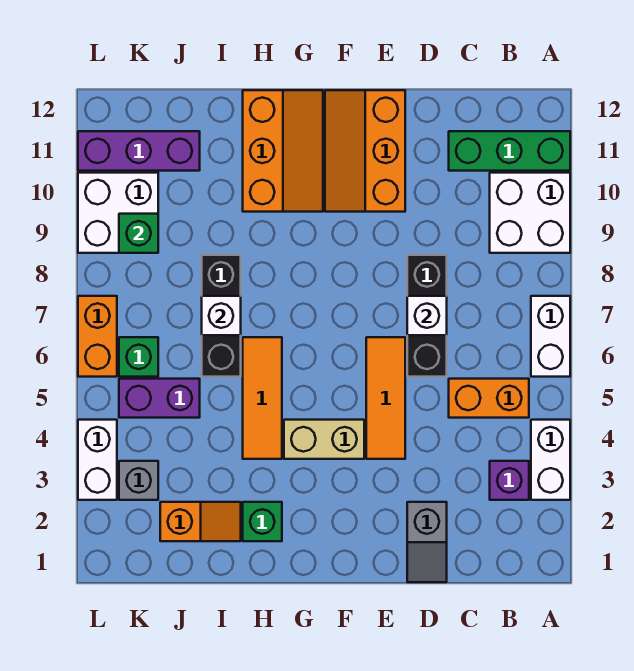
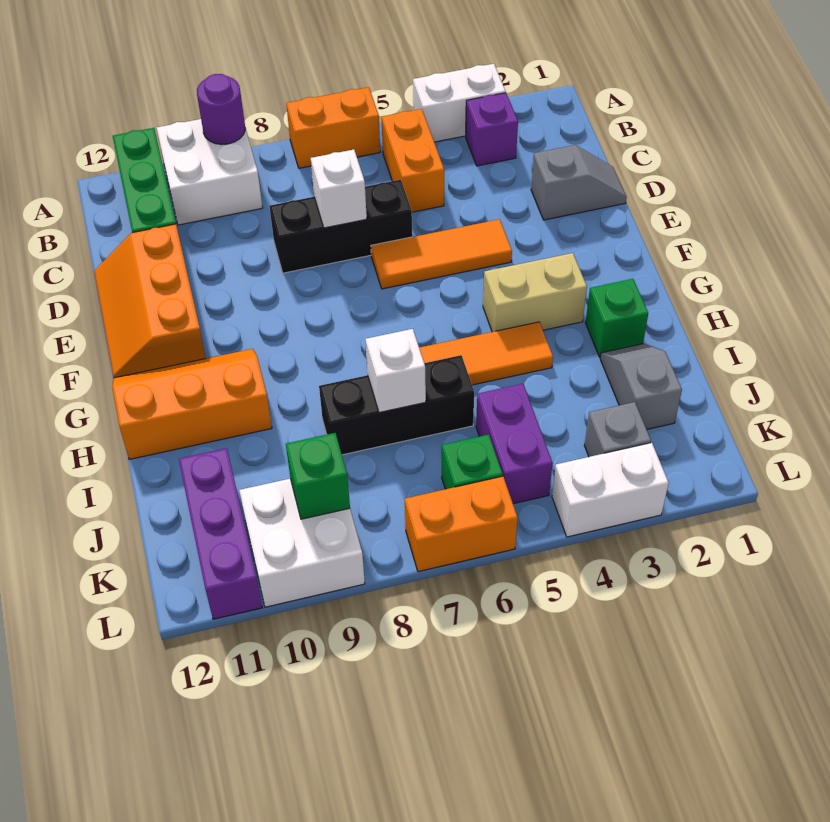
white brick A6:A7 level 1 -> orange brick A6:A7 level 1
none -> purple round brick A9 level 2
orange slope E10:F12 level 1 top E -> orange slope D11:F12 level 1 top 11
tan brick F4:G4 level 1 -> tan brick G3:G4 level 1
orange slope I2:J2 level 1 top J -> grey slope I2:J2 level 1 top J

